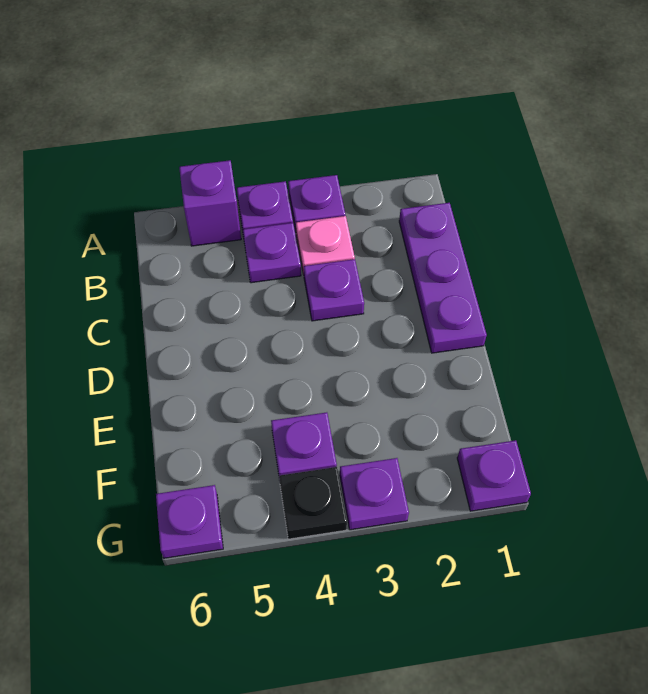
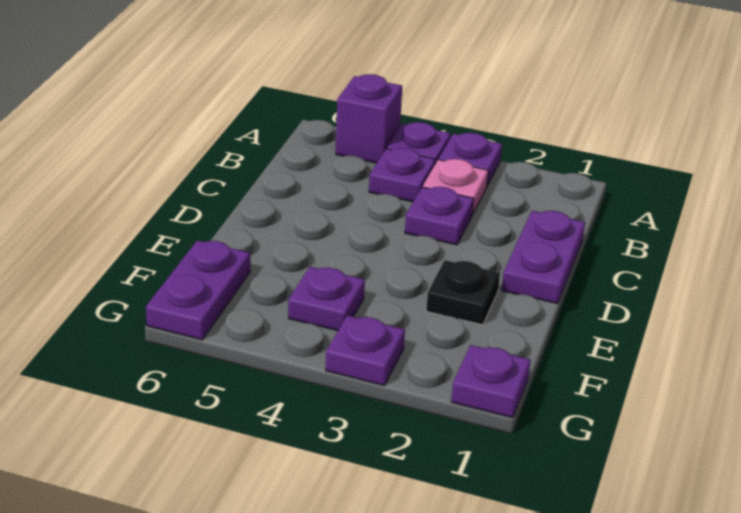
purple plate B1:D1 level 1 -> purple plate C1:D1 level 1
black plate G4 level 1 -> black plate E2 level 1
purple plate G6 level 1 -> purple plate F6:G6 level 1

